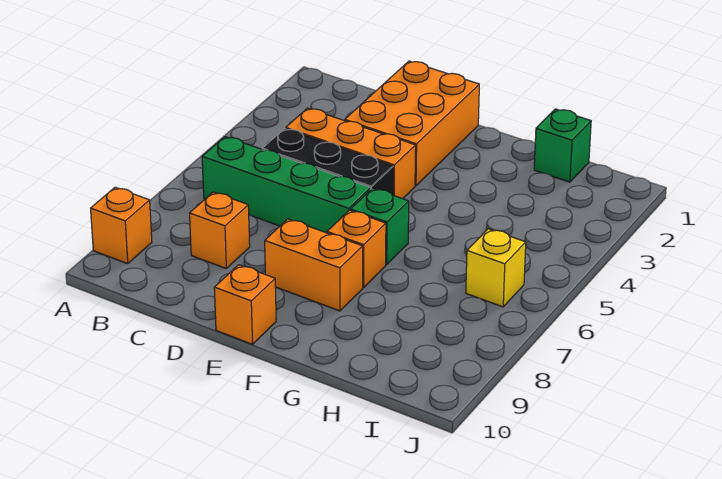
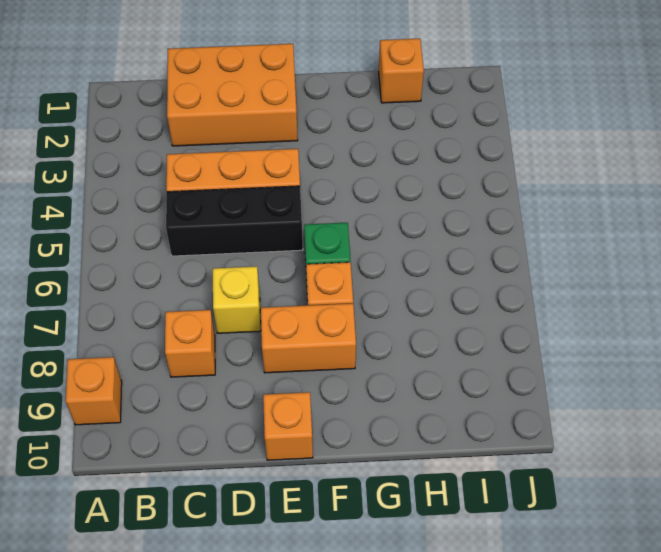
green brick B6:E6 level 1 -> none
orange brick D1:E3 level 1 -> orange brick C1:E2 level 1
green brick H1 level 1 -> orange brick H1 level 1
yellow brick I6 level 1 -> yellow brick D7 level 1

